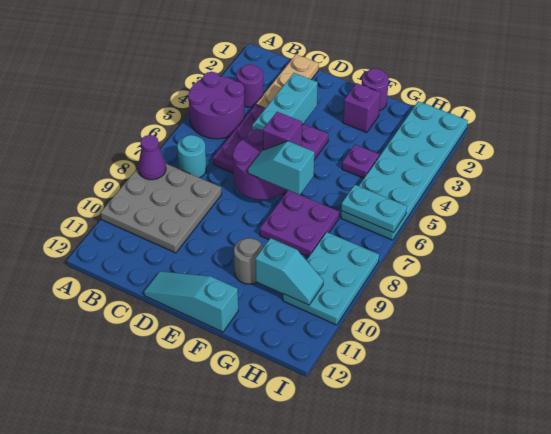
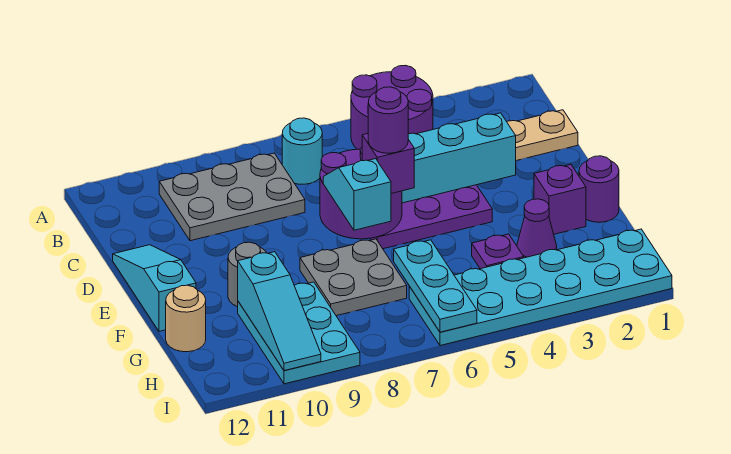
grey plate A8:C10 level 1 -> grey plate B8:C10 level 1
purple cone A8 level 2 -> purple cone G3 level 1
purple round brick B3 level 1 -> purple round brick E6 level 4
purple plate F7:G8 level 1 -> grey plate F7:G8 level 1
cyan slope G10:H10 level 2 top G -> cyan slope G10:I10 level 2 top G
none -> tan round brick G12 level 1
cyan plate H6:I6 level 2 -> cyan plate G6:I6 level 2
cyan plate H8:I10 level 1 -> cyan plate G9:I10 level 1

